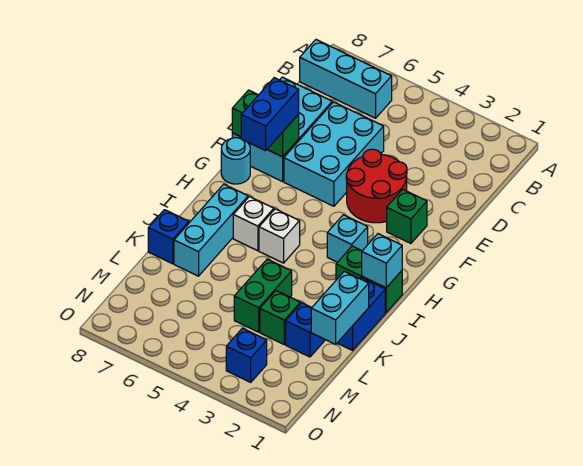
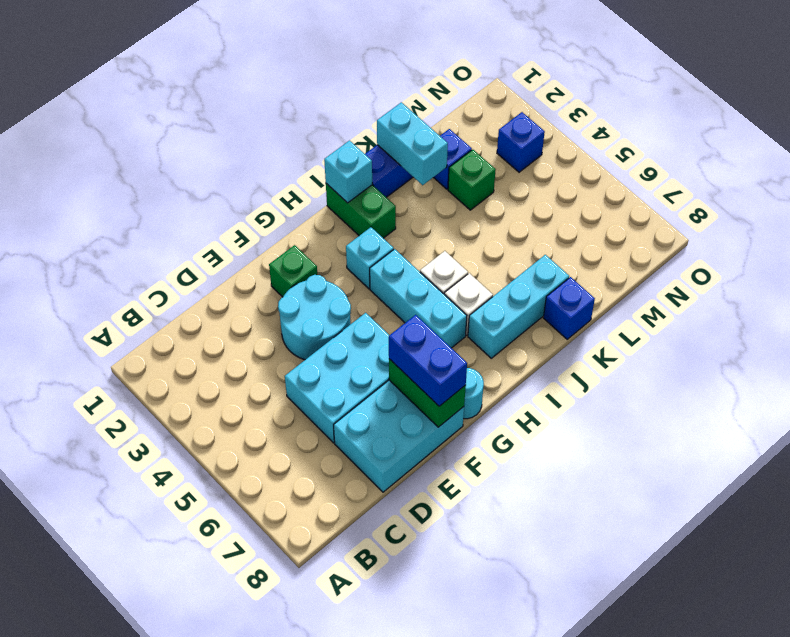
cyan brick B6:B8 level 1 -> cyan brick H4:H6 level 1
red round brick E3:F4 level 1 -> cyan round brick E3:F4 level 1
blue brick F7:G7 level 3 -> blue brick F7:F8 level 3
cyan brick K1:L1 level 2 -> cyan brick K1:K2 level 2
green brick K4:L4 level 1 -> none

